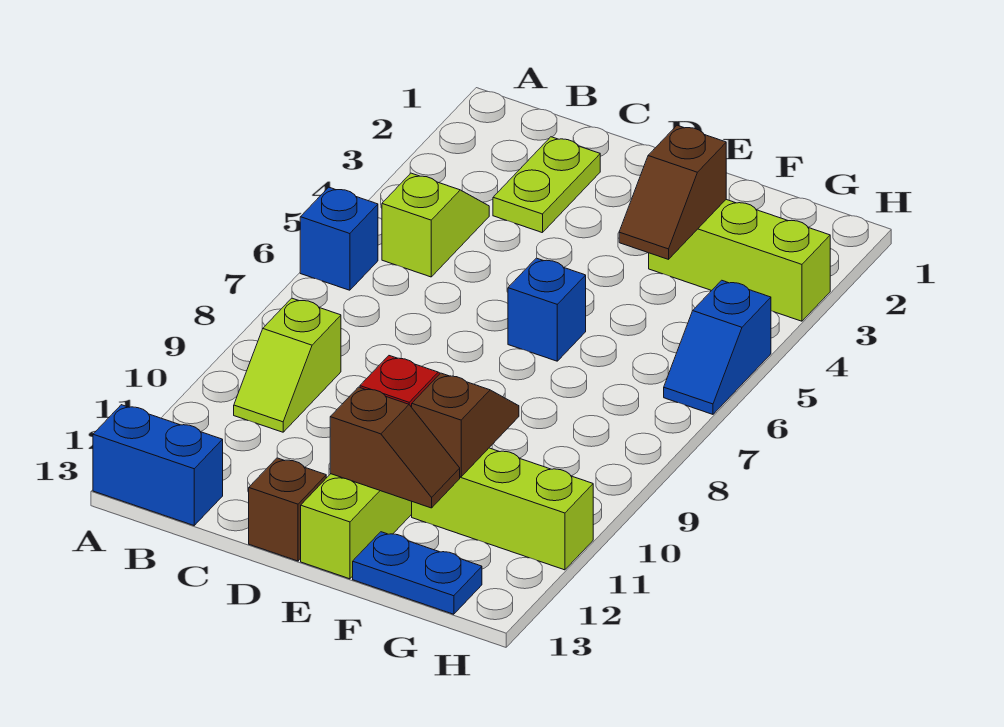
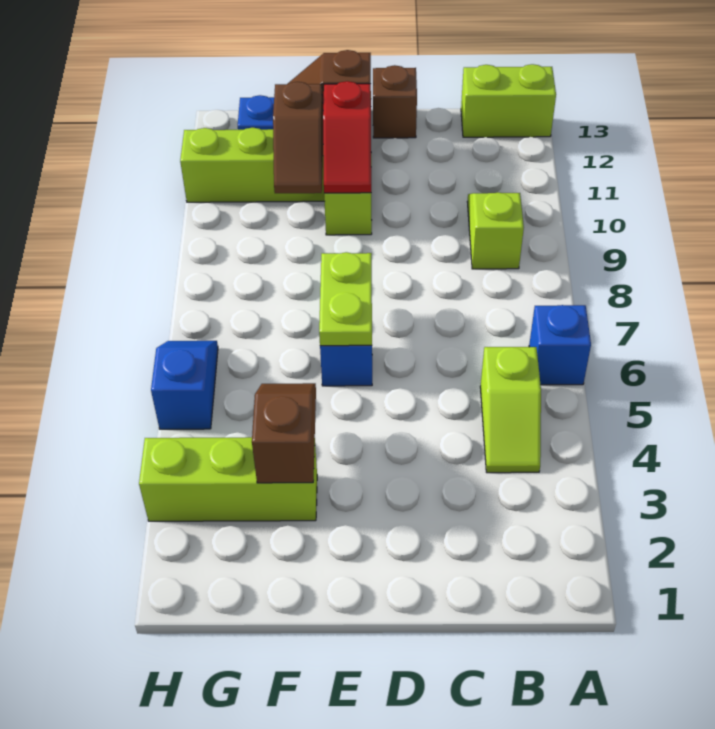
blue brick A13:B13 level 1 -> lime brick A13:B13 level 1
lime plate C2:C3 level 1 -> lime plate E6:E7 level 2

